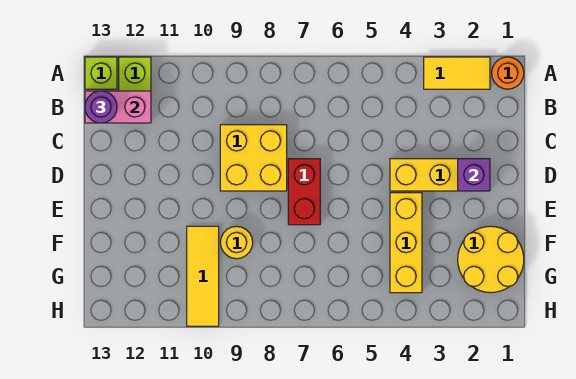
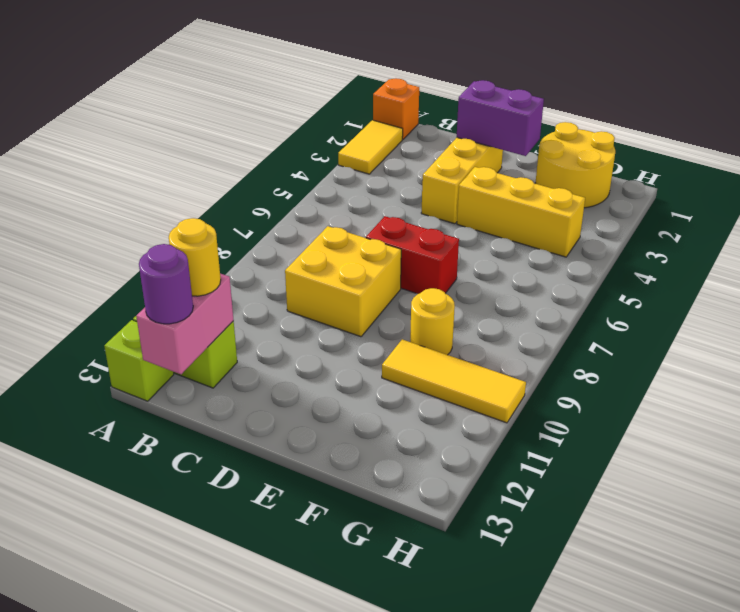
orange round brick A1 level 1 -> orange brick A1 level 1
none -> yellow round brick B12 level 3
purple brick D2 level 2 -> purple brick D2:E2 level 2

